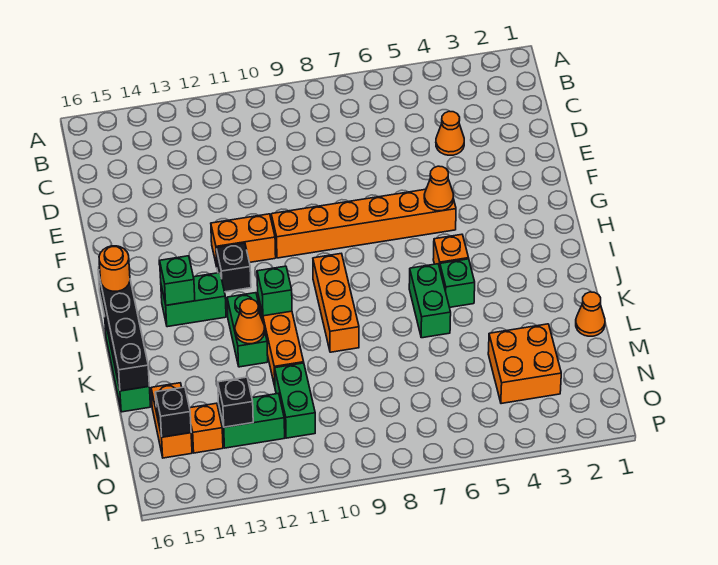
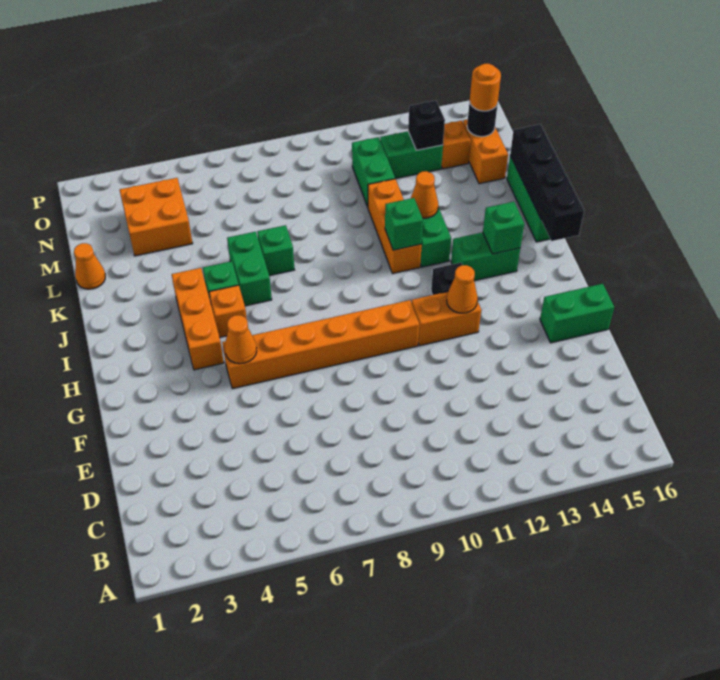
orange cone D4 level 1 -> orange cone G12 level 2
none -> green brick F15:F16 level 1
orange brick I9:K9 level 1 -> orange brick H4:J4 level 1
orange round brick I16 level 3 -> orange round brick N15 level 3
none -> green brick K7 level 1
black brick N15 level 2 -> black round brick N15 level 2

